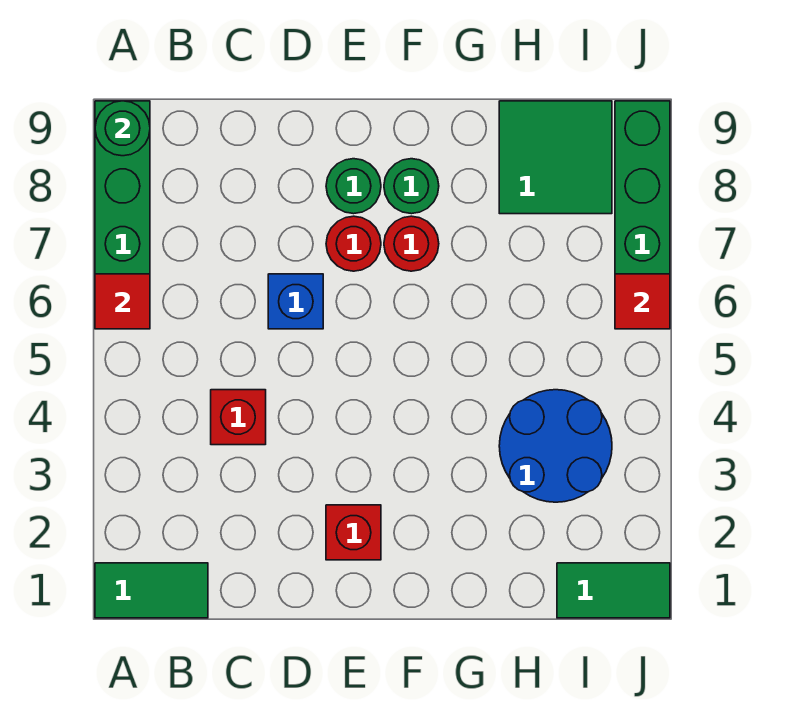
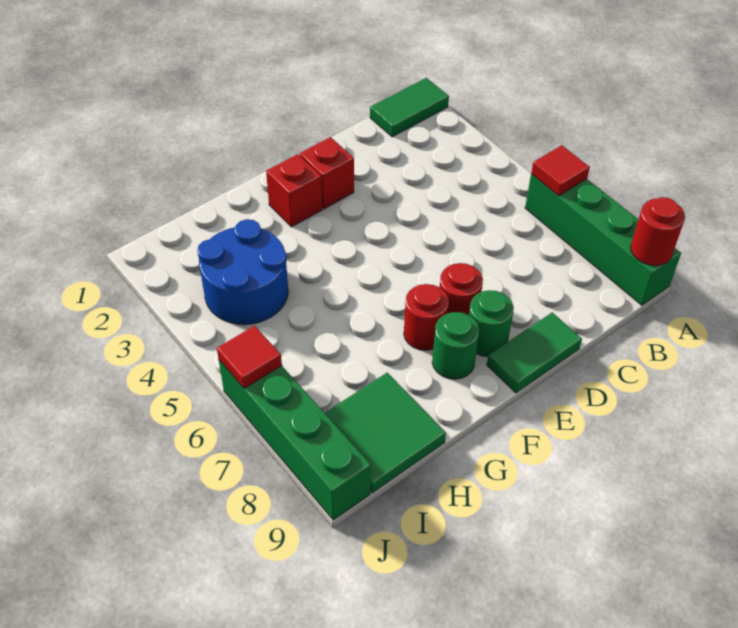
green round brick A9 level 2 -> red round brick A9 level 2
red brick C4 level 1 -> red brick F2 level 1
blue brick D6 level 1 -> none
green tile I1:J1 level 1 -> green tile D9:E9 level 1

